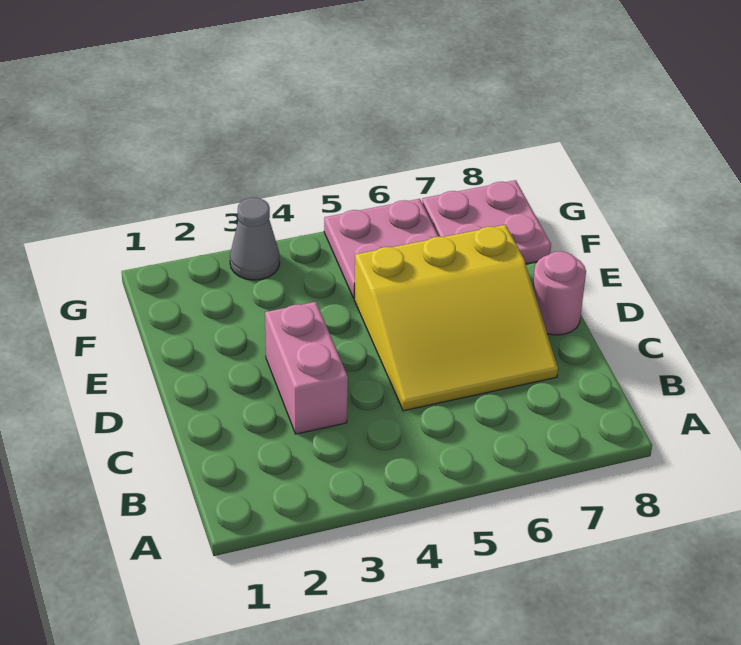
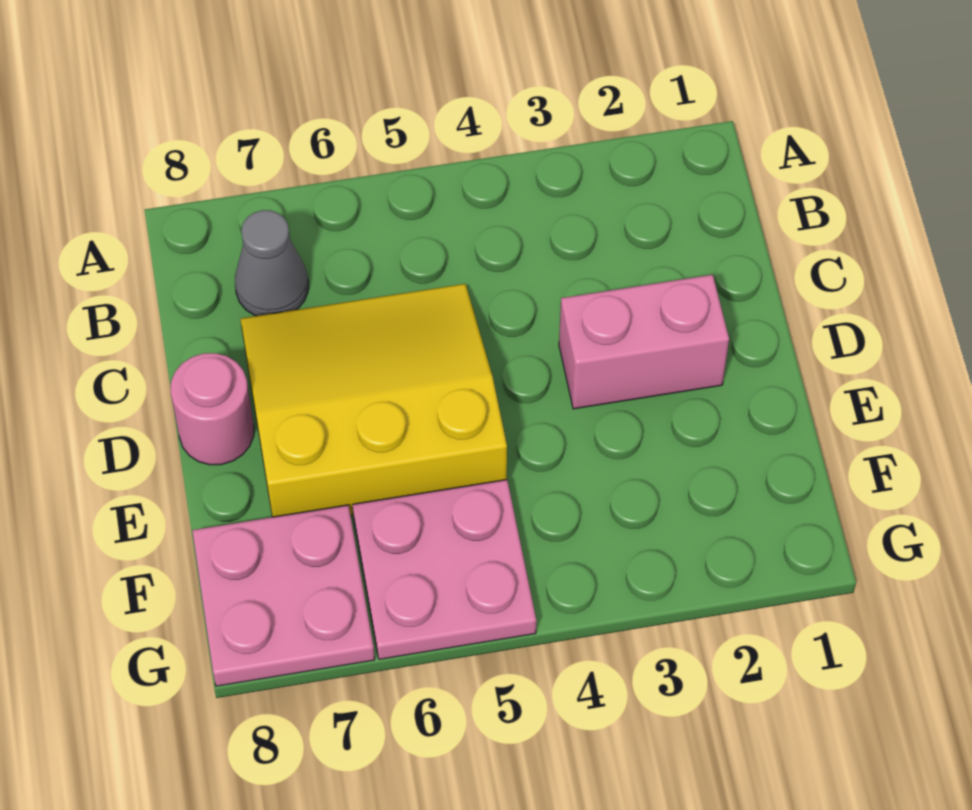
pink brick C3:D3 level 1 -> pink brick D2:D3 level 1
grey cone G3 level 1 -> grey cone B7 level 1

